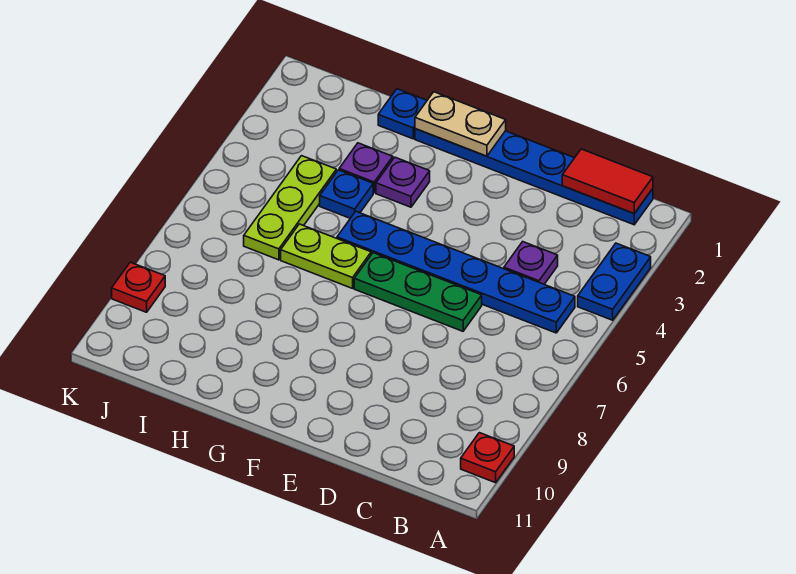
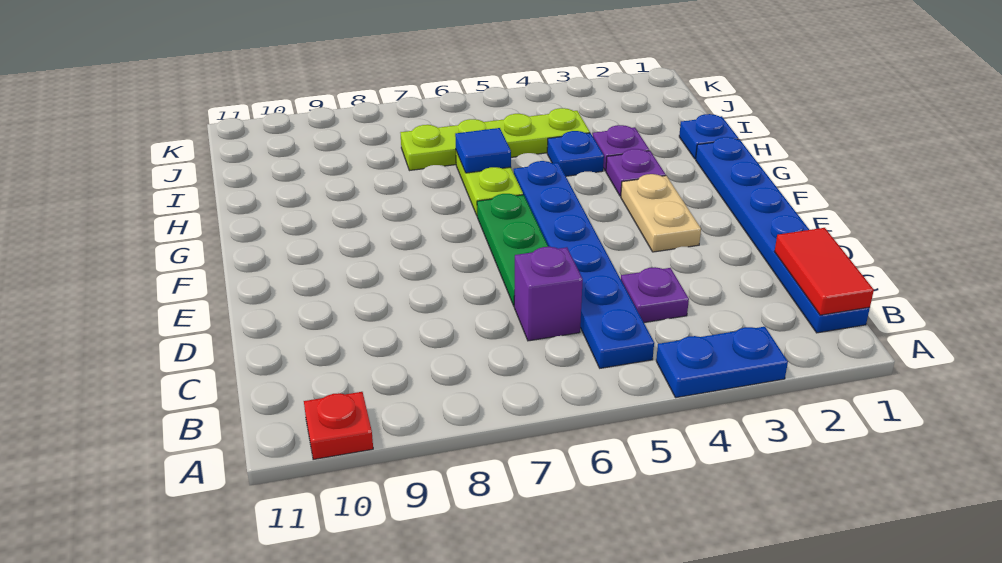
none -> purple brick C6 level 1
tan plate F1:G1 level 2 -> tan plate E3:F3 level 1
none -> blue tile H6 level 2
lime plate I4:I6 level 1 -> lime plate I4:I7 level 1
red plate K9 level 1 -> none

